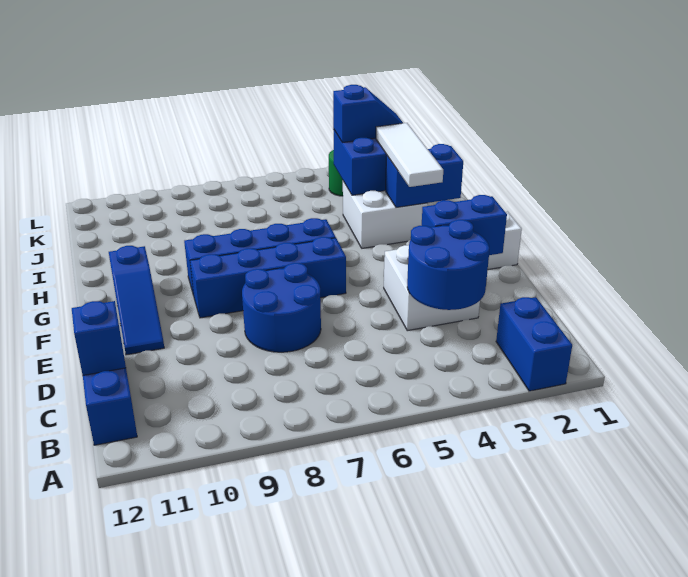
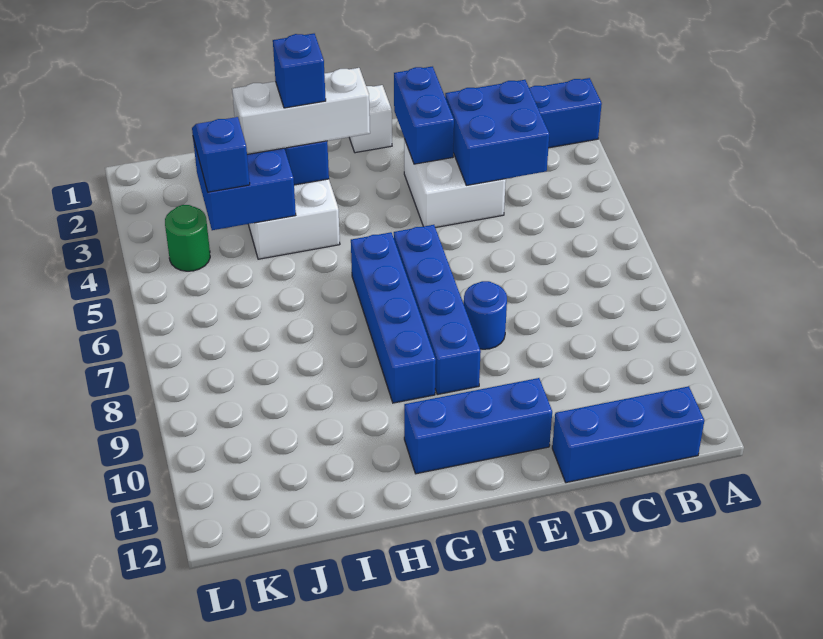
blue round brick C3:D4 level 2 -> blue brick C3:D4 level 2
blue brick C12 level 2 -> blue brick H3 level 4
blue round brick D7:E8 level 1 -> blue round brick E8 level 1
blue slope E11:G11 level 1 top G -> blue brick E11:G11 level 1
white tile G3:I3 level 3 -> white brick G3:I3 level 3

